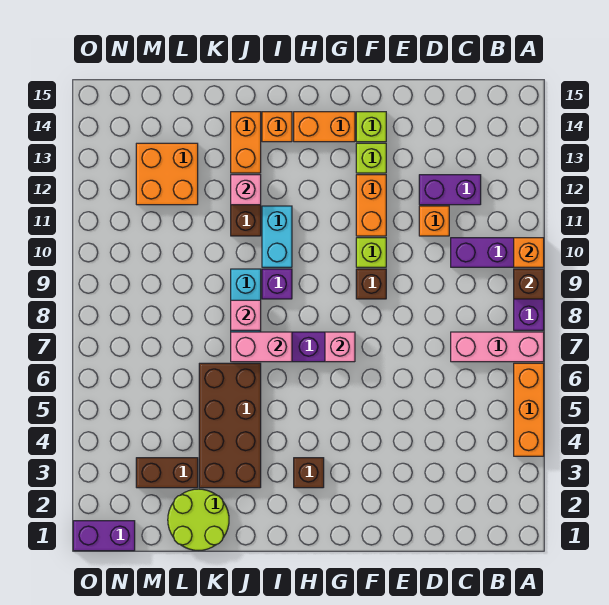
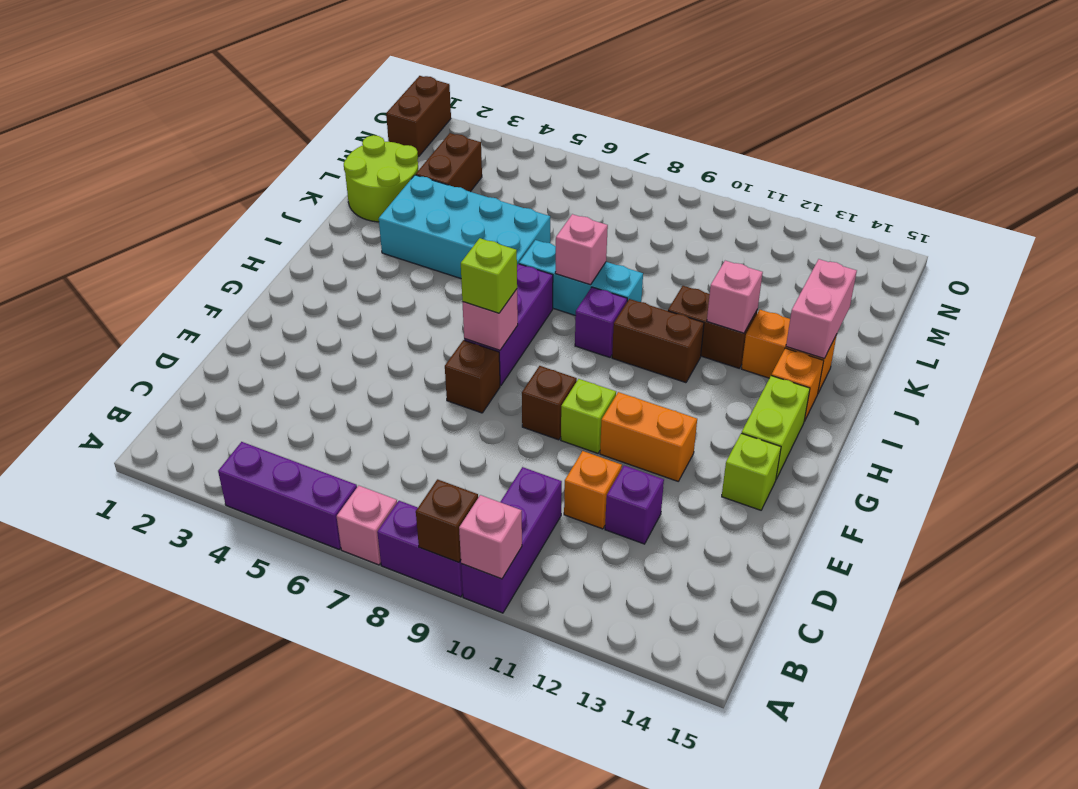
orange brick A4:A6 level 1 -> purple brick A4:A6 level 1
pink brick A7:C7 level 1 -> pink brick A7 level 1
orange brick A10 level 2 -> pink brick A10 level 2
purple brick C12:D12 level 1 -> purple brick D12 level 1
lime brick F13 level 1 -> lime brick G7 level 3
orange brick G14:H14 level 1 -> lime brick G14:H14 level 1
brown brick H3 level 1 -> brown brick F7 level 1
pink brick I7:J7 level 2 -> pink brick J14:K14 level 2
cyan brick I10:I11 level 1 -> brown brick I10:I11 level 1
brown brick J3:K6 level 1 -> cyan brick J3:K6 level 1
orange brick L12:M13 level 1 -> none
purple brick N1:O1 level 1 -> brown brick N1:O1 level 1

